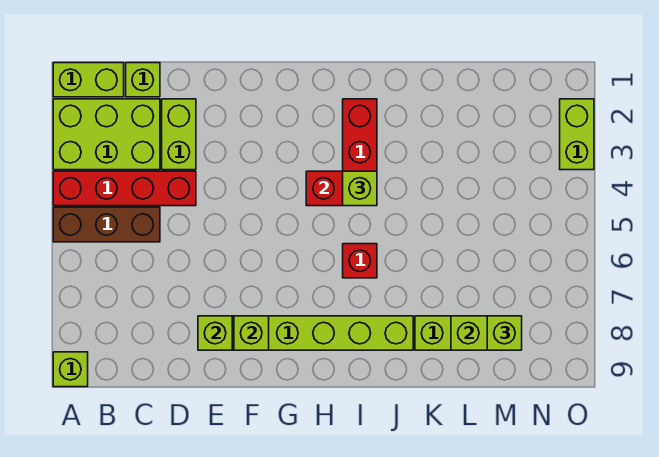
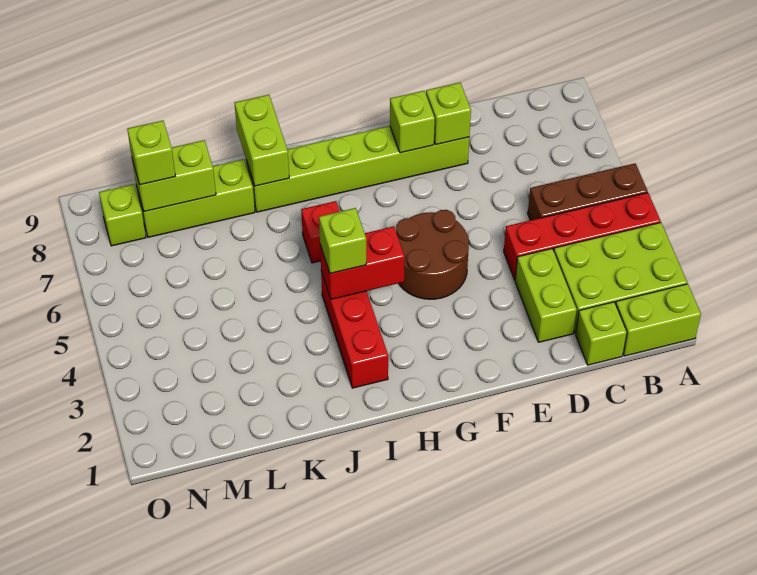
lime brick A9 level 1 -> lime brick N8 level 1
none -> brown round brick F4:G5 level 1
lime brick O2:O3 level 1 -> lime brick J8:J9 level 2

